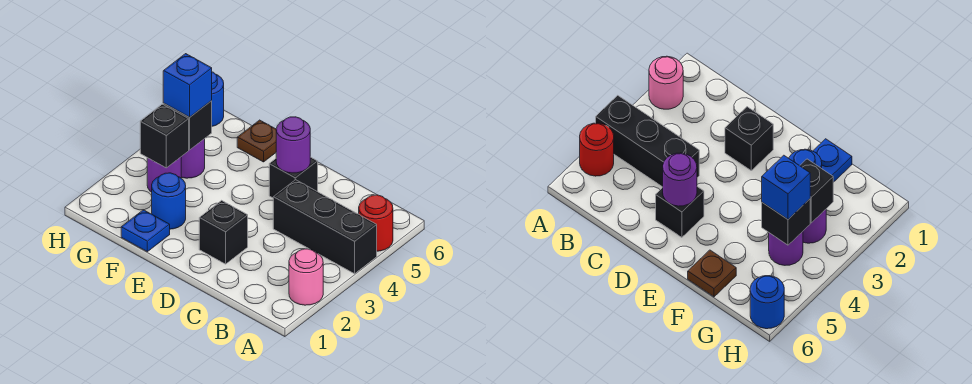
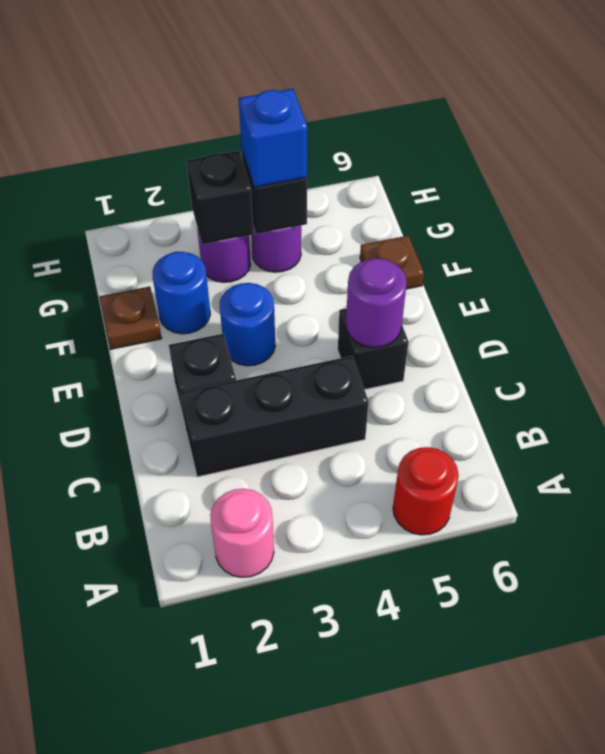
black brick A4:C4 level 1 -> black brick C2:C4 level 1
blue plate F1 level 1 -> brown plate F1 level 1
blue round brick H6 level 1 -> blue round brick E3 level 1

